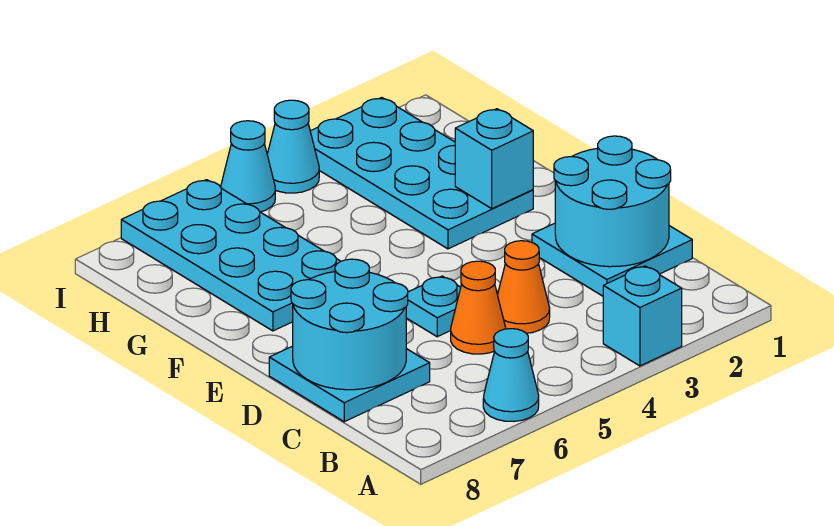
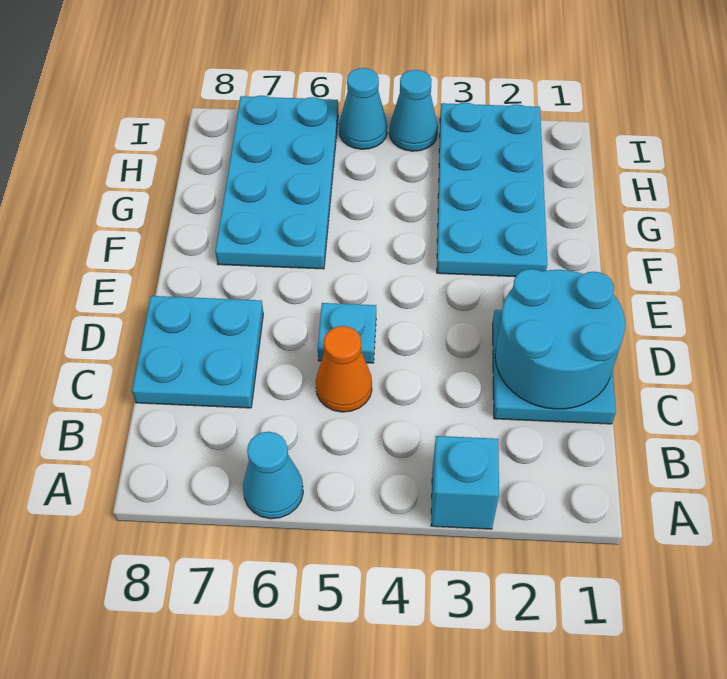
orange cone C4 level 1 -> none
cyan round brick C7:D8 level 2 -> none
cyan brick F2 level 2 -> none

